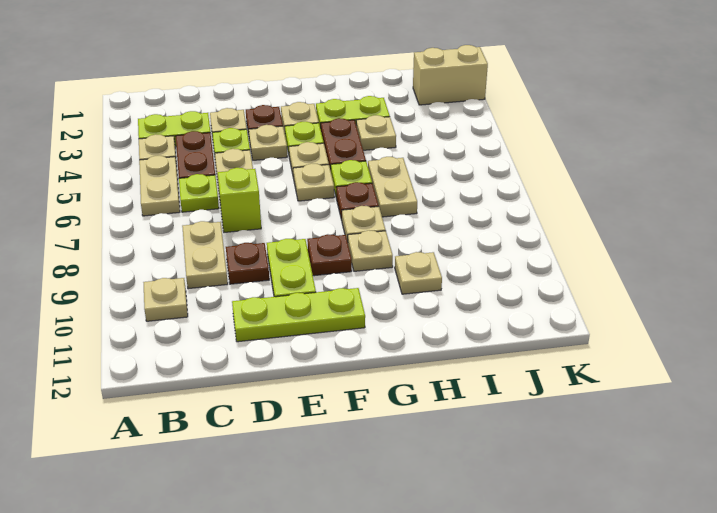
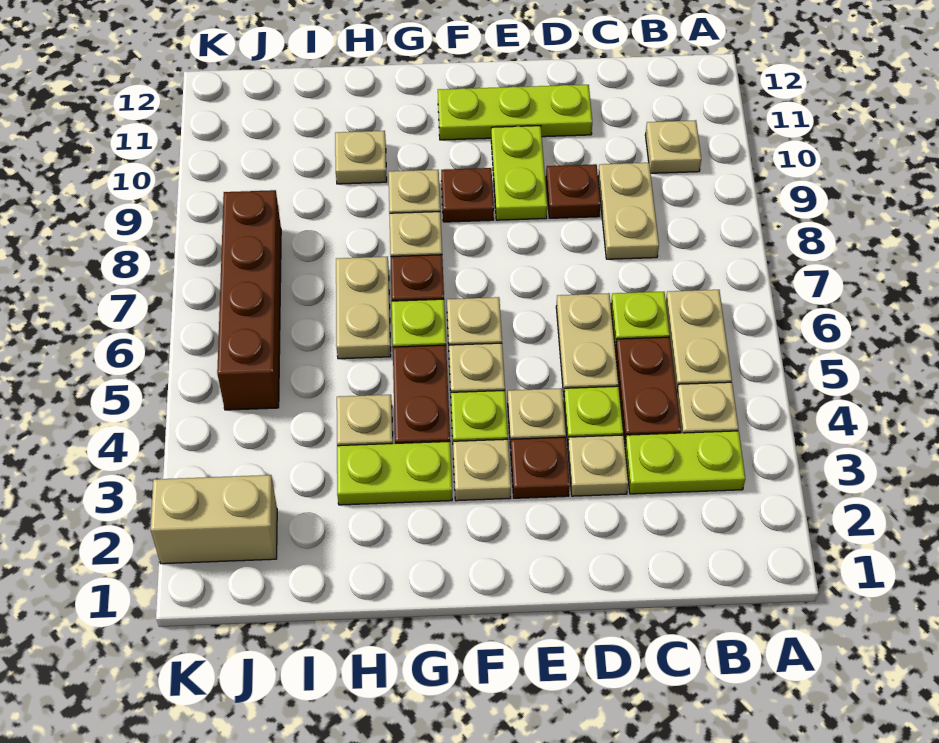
lime brick D7 level 1 -> none
none -> brown brick J5:J8 level 1

